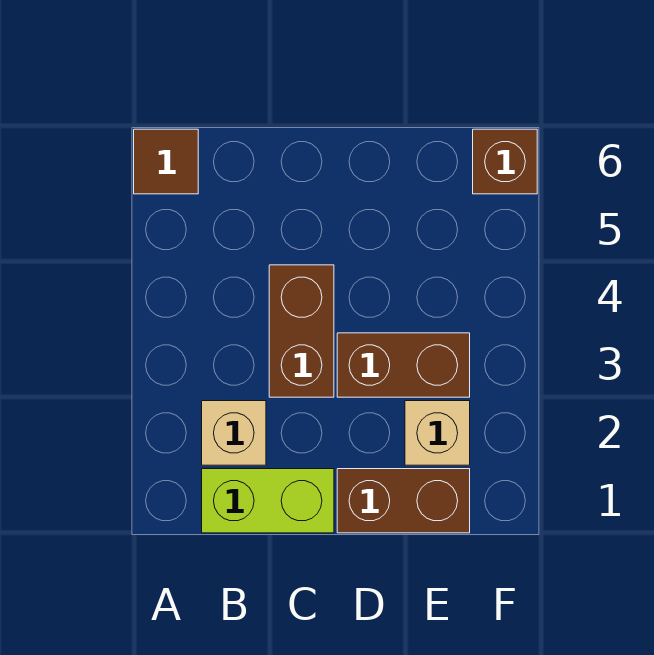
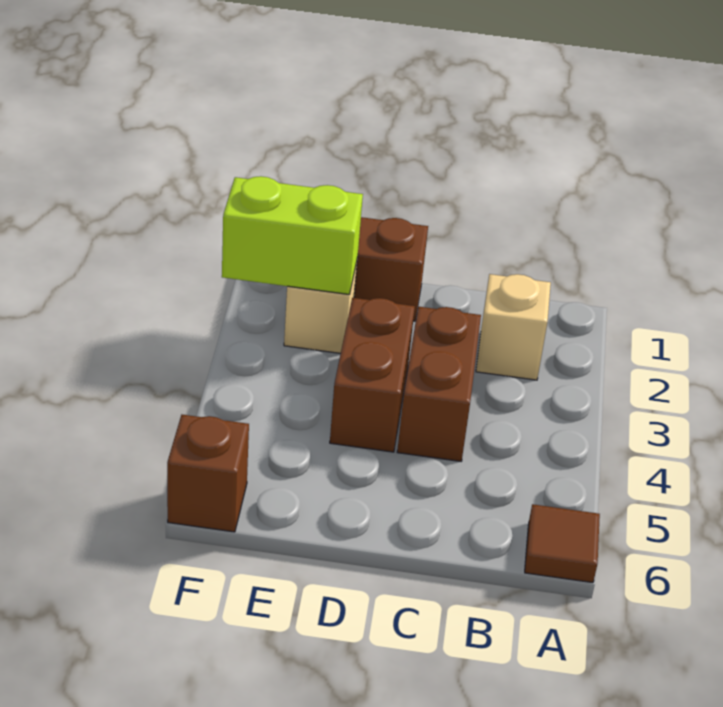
lime brick B1:C1 level 1 -> lime brick E2:F2 level 2
brown brick D3:E3 level 1 -> brown brick D3:D4 level 1

